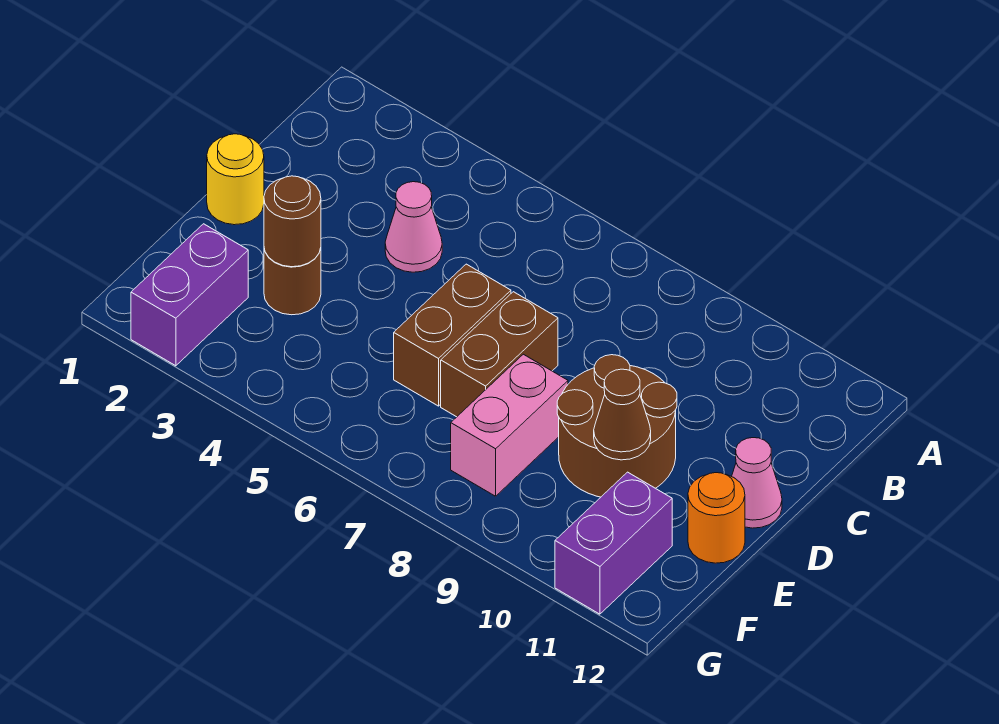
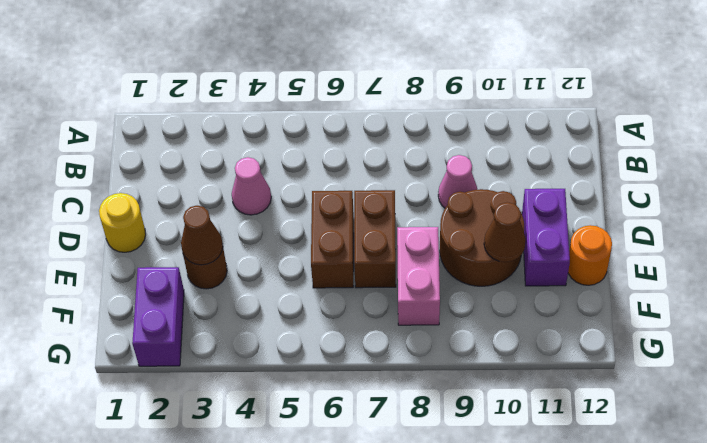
pink cone D12 level 1 -> pink cone C9 level 1
brown round brick E3 level 2 -> brown cone E3 level 2
purple brick F11:G11 level 1 -> purple brick D11:E11 level 1

